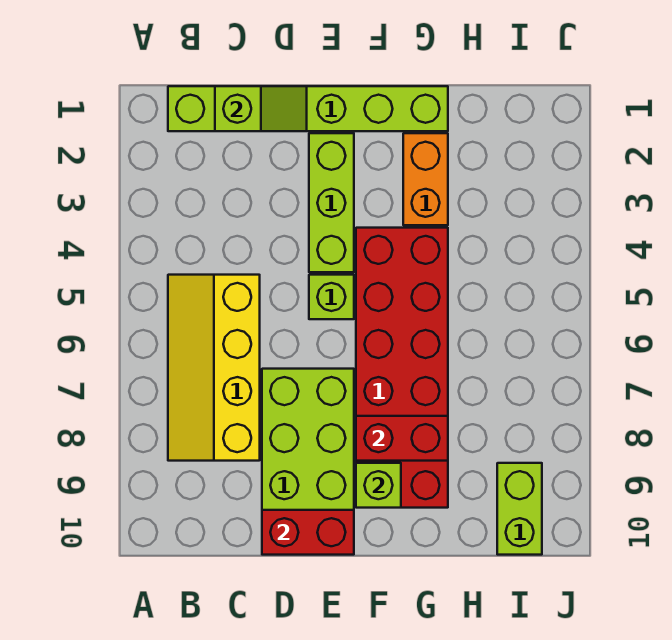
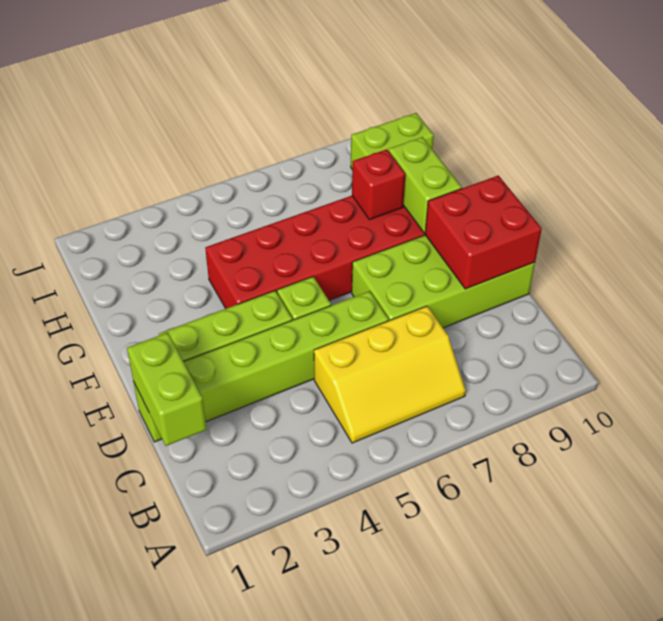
lime brick B1:G1 level 1 -> lime brick D1:D6 level 1
yellow slope B5:C8 level 1 top C -> yellow slope B5:C7 level 1 top C
lime slope C1:D1 level 2 top C -> lime brick C1:D1 level 2
red brick D10:E10 level 2 -> red brick D9:E10 level 2
red brick F8:G8 level 2 -> red brick G8 level 2
lime brick F9 level 2 -> lime brick F9:G9 level 2
orange brick G2:G3 level 1 -> none

